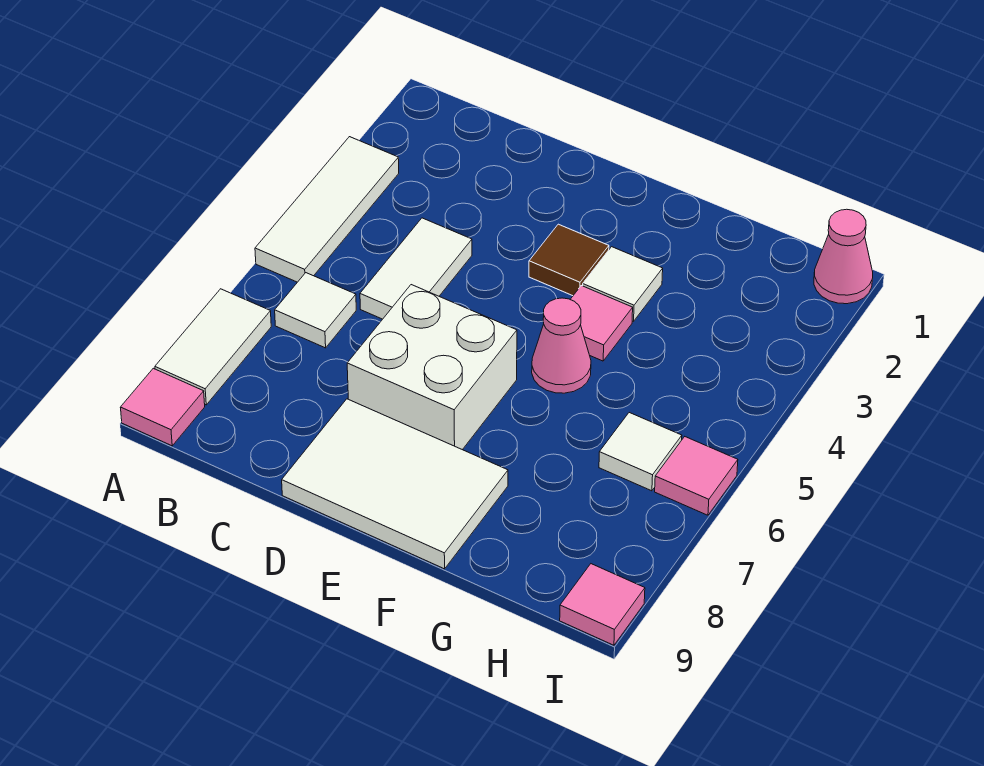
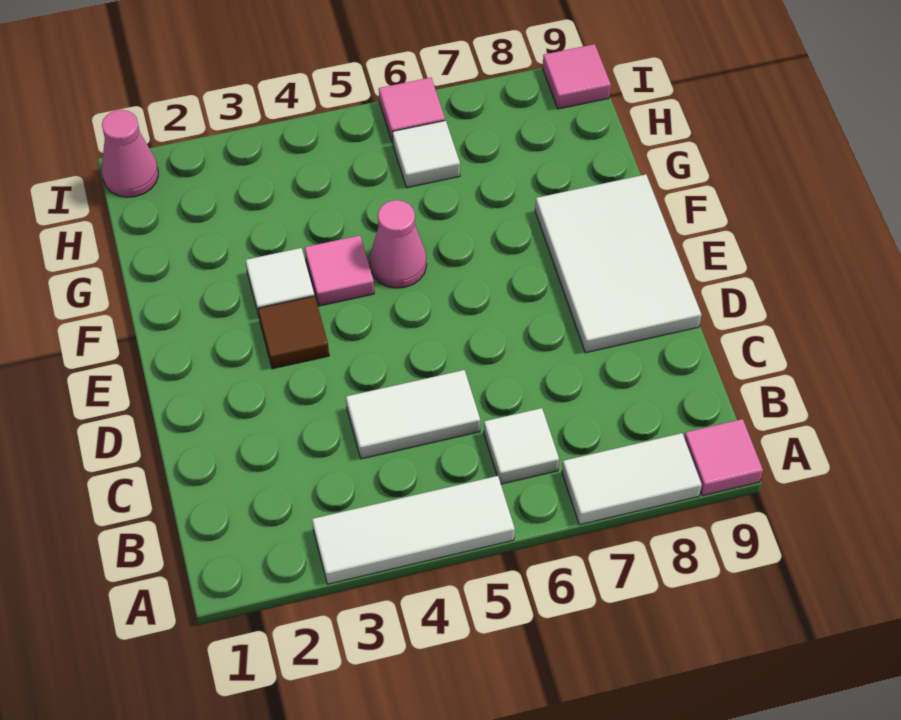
white brick D6:E7 level 1 -> none

